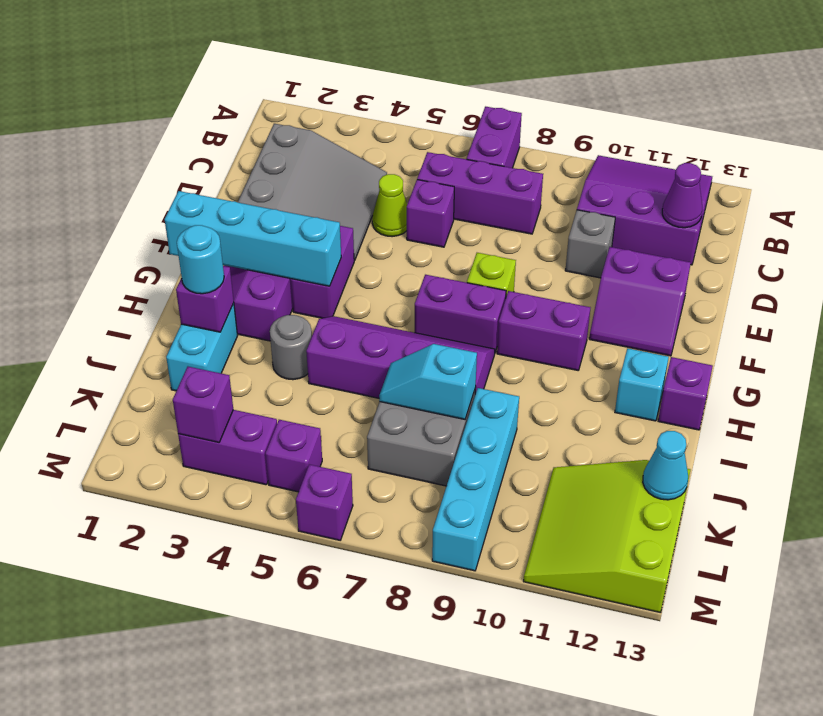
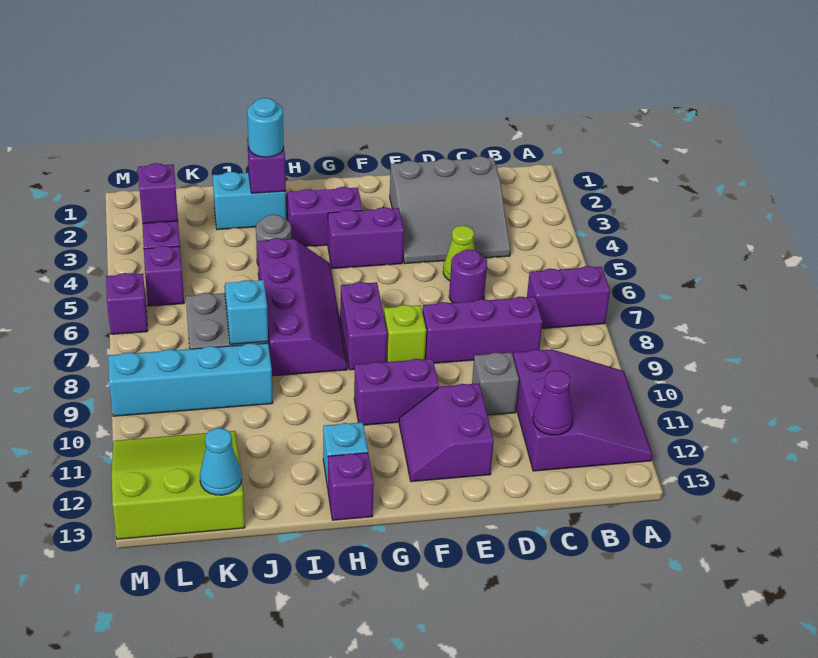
purple brick C6:C8 level 1 -> purple brick C8:E8 level 1
purple brick D6 level 1 -> purple round brick D6 level 1
cyan brick G1:G4 level 2 -> none
purple brick G9:G10 level 1 -> purple brick F10:G10 level 1

